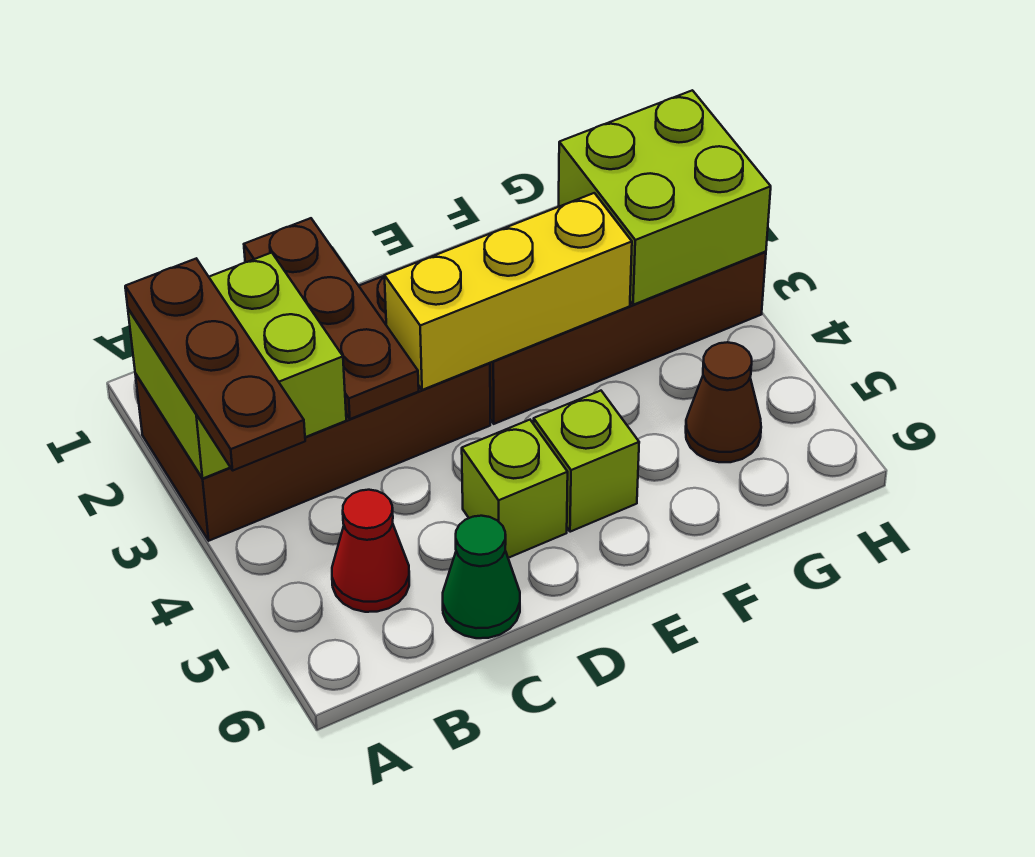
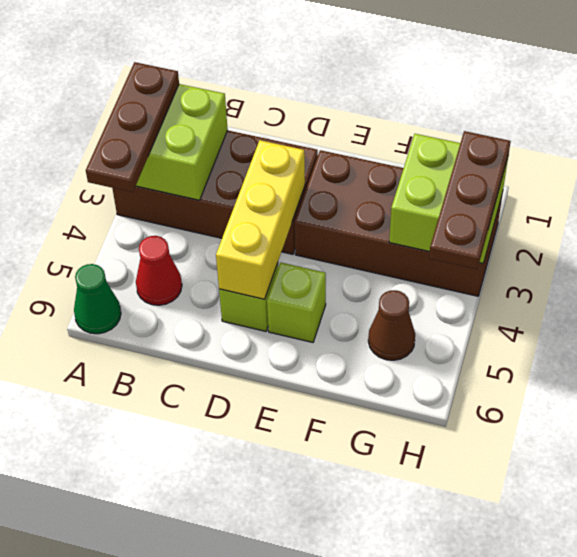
brown plate C1:C3 level 2 -> brown plate H2:H4 level 3
green cone C6 level 1 -> green cone A6 level 1
yellow brick D3:F3 level 2 -> yellow brick D3:D5 level 2

